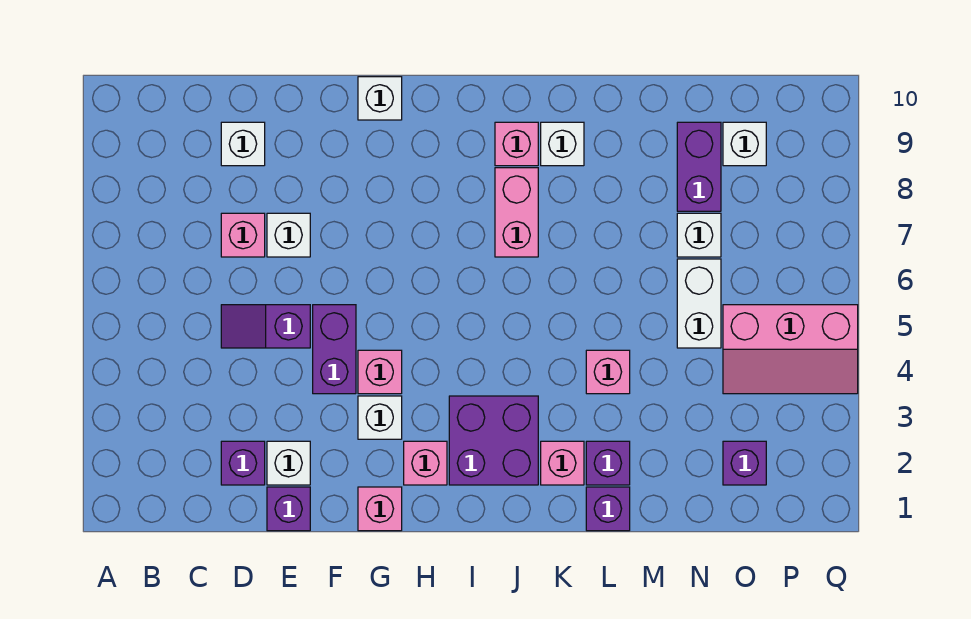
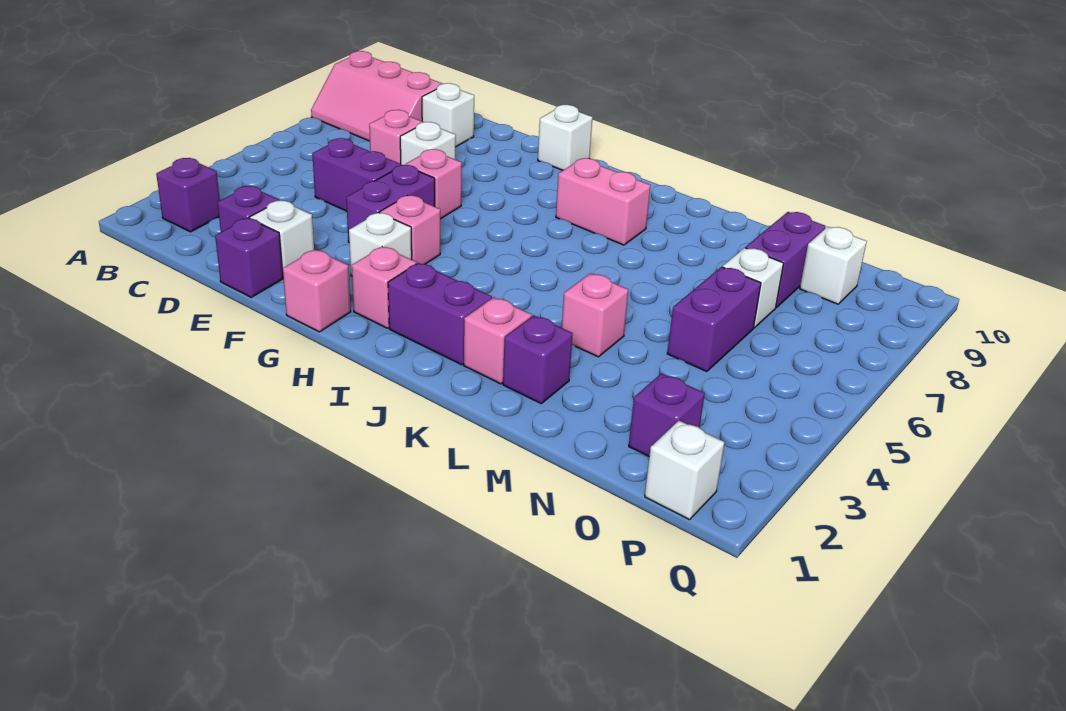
purple slope D5:E5 level 1 top E -> purple brick D5:E5 level 1
purple brick I2:J3 level 1 -> purple brick I2:J2 level 1
pink brick J7:J8 level 1 -> pink brick I8:J8 level 1
pink brick J9 level 1 -> pink brick F6 level 1
white brick K9 level 1 -> white brick P1 level 1
purple brick L1 level 1 -> purple brick B2 level 1
white brick N5:N6 level 1 -> purple brick N5:N6 level 1
pink slope O4:Q5 level 1 top 5 -> pink slope A8:C9 level 1 top 9

